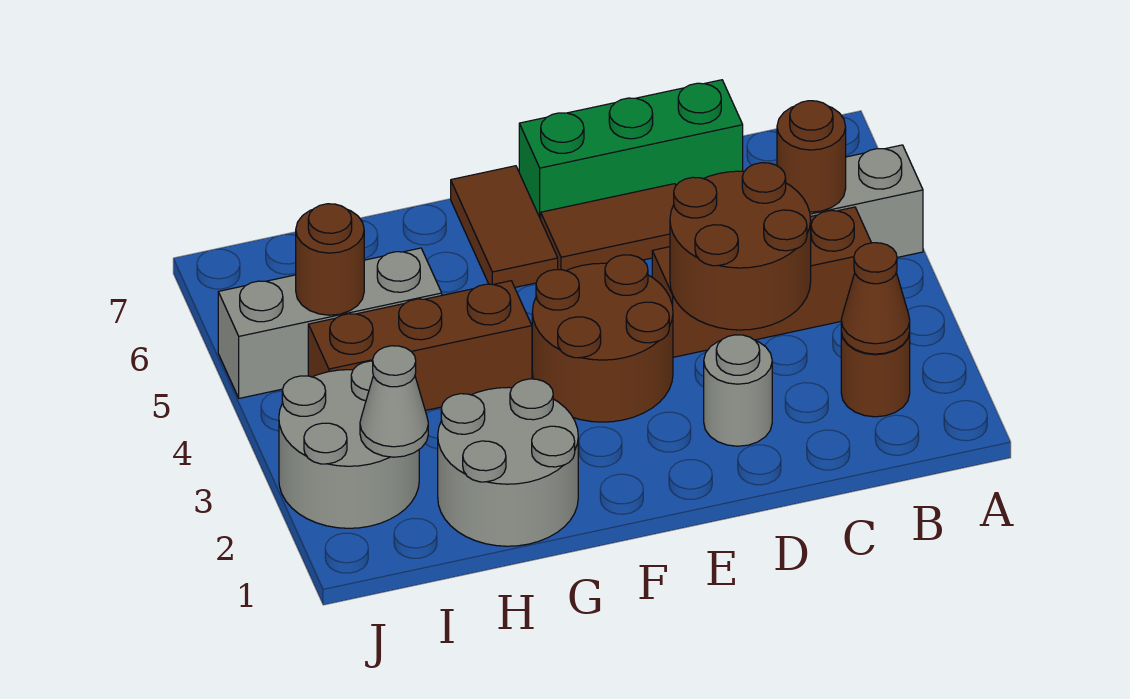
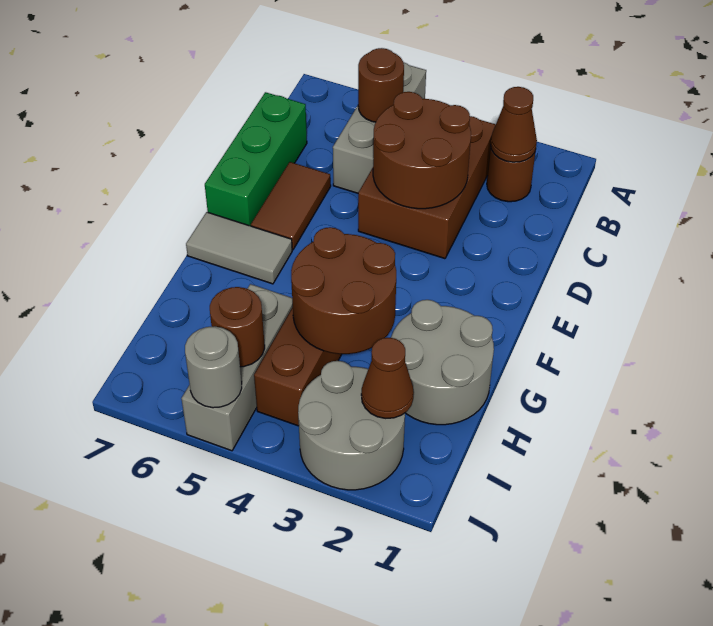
brown brick B4:D4 level 1 -> brown brick B3:D4 level 1
grey round brick D2 level 1 -> grey round brick J5 level 2
brown round brick E3:F4 level 1 -> brown round brick G3:H4 level 2
brown tile F6:F7 level 1 -> grey tile F6:F7 level 1
grey cone I2 level 2 -> brown cone I2 level 2

